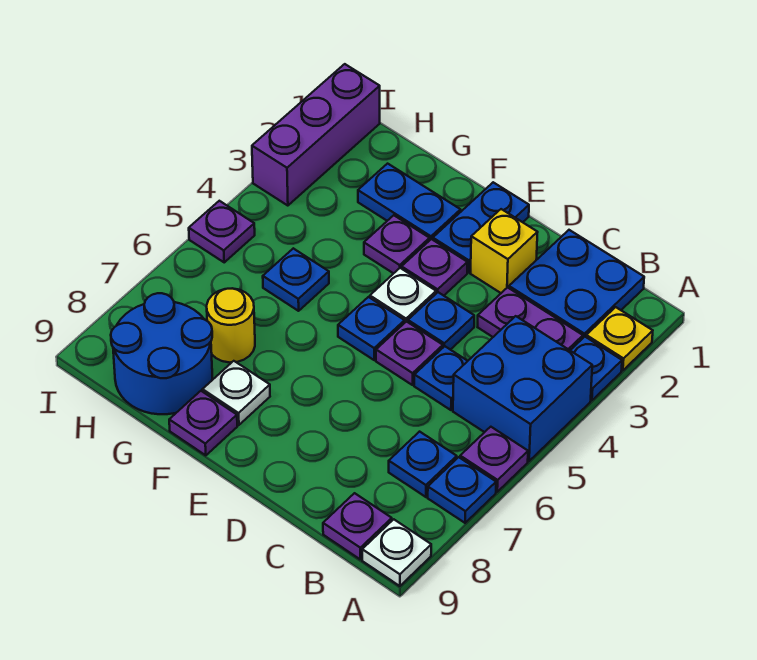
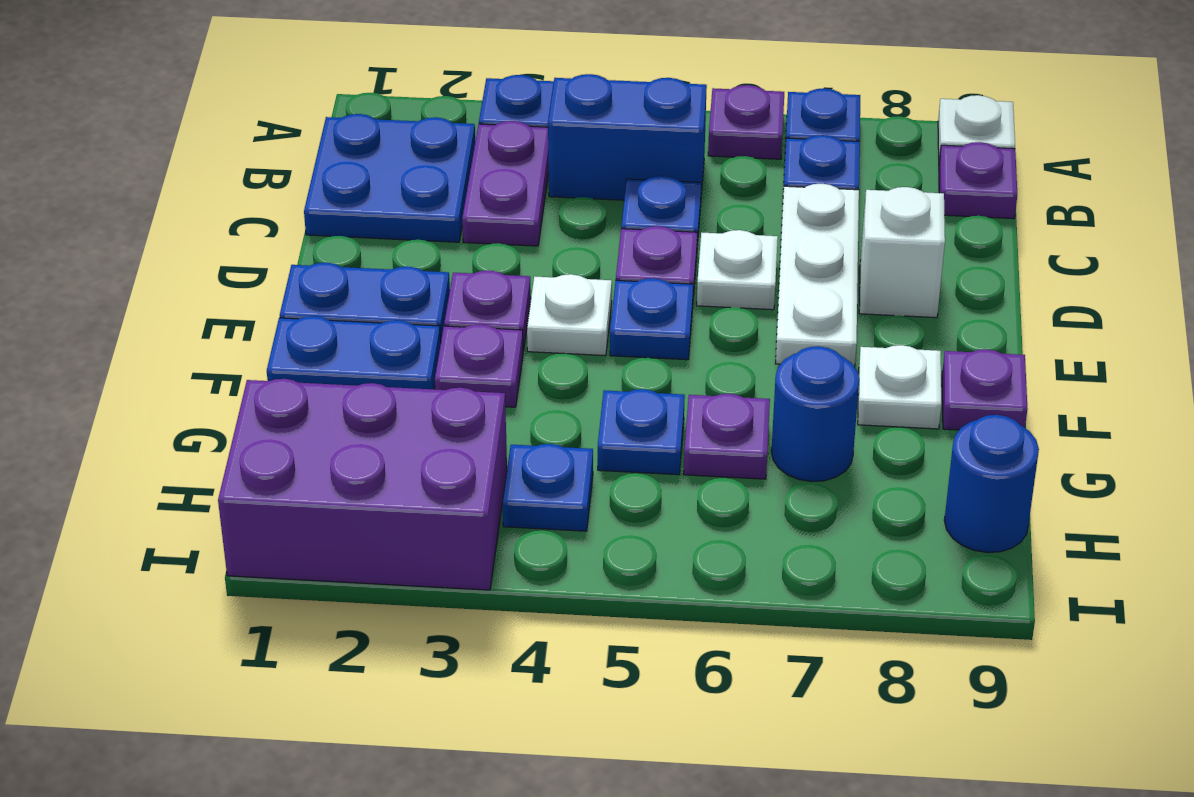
yellow plate A2 level 1 -> none
blue brick A4:B5 level 1 -> blue brick B4:B5 level 1
none -> white plate C7:E7 level 1
yellow brick D2 level 1 -> none
blue plate D4 level 1 -> blue plate H4 level 1
none -> white plate D6 level 1
none -> white brick D8 level 1
blue plate F2:G2 level 1 -> blue plate F1:F2 level 1
yellow round brick G7 level 1 -> blue round brick G7 level 1
blue round brick G8:H9 level 1 -> blue round brick H9 level 1
purple brick I1:I3 level 1 -> purple brick H1:I3 level 1
purple plate I5 level 1 -> purple plate G6 level 1

